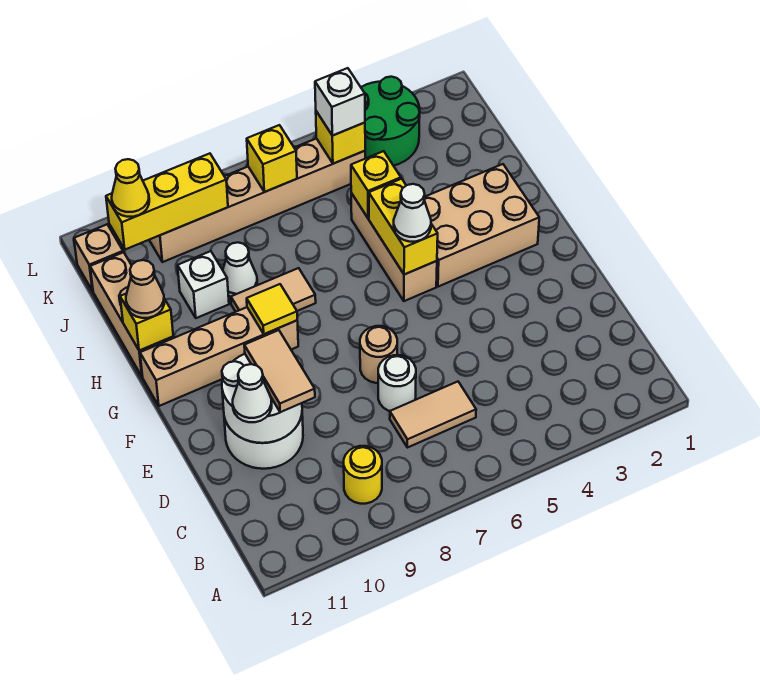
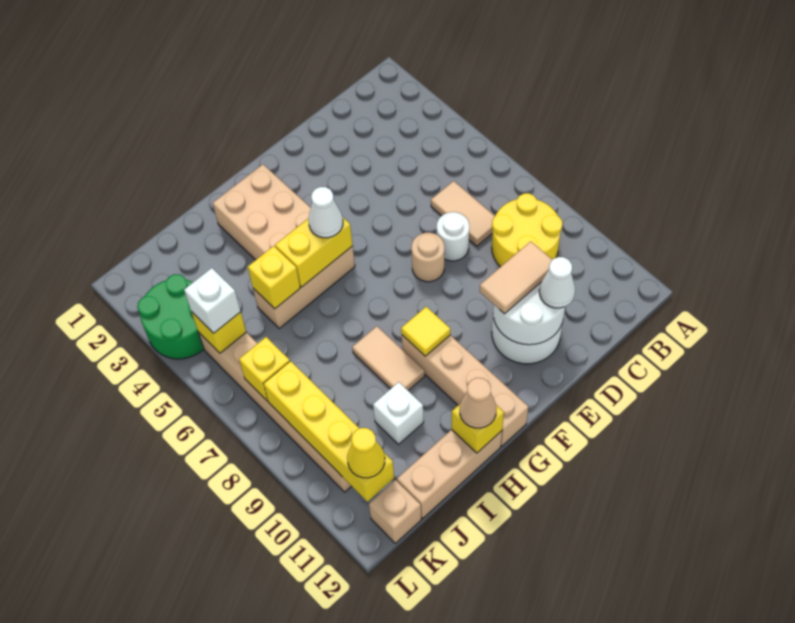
yellow round brick B9 level 1 -> yellow round brick B8:C9 level 1
white cone I9 level 1 -> none
yellow brick K9:K11 level 2 -> yellow brick K8:K11 level 2

